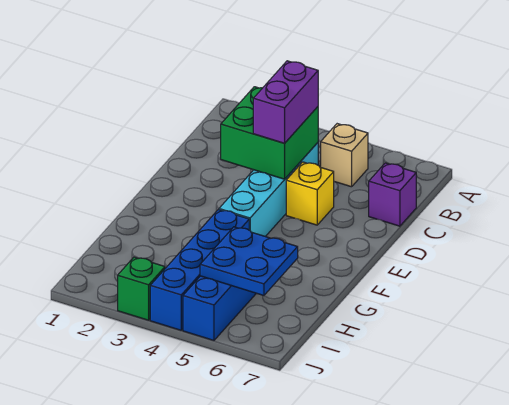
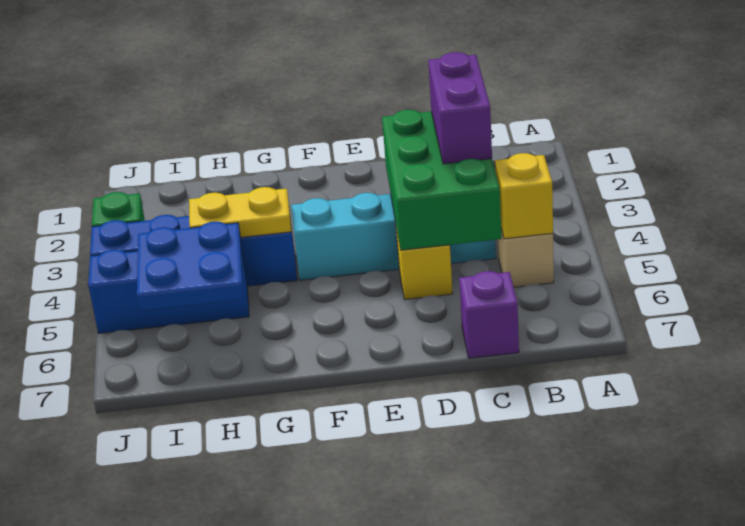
none -> yellow brick B5 level 2
green brick C3:D4 level 2 -> green brick C3:D5 level 2
purple brick C4:D4 level 3 -> purple brick C3:C4 level 3
none -> yellow plate G4:H4 level 2

